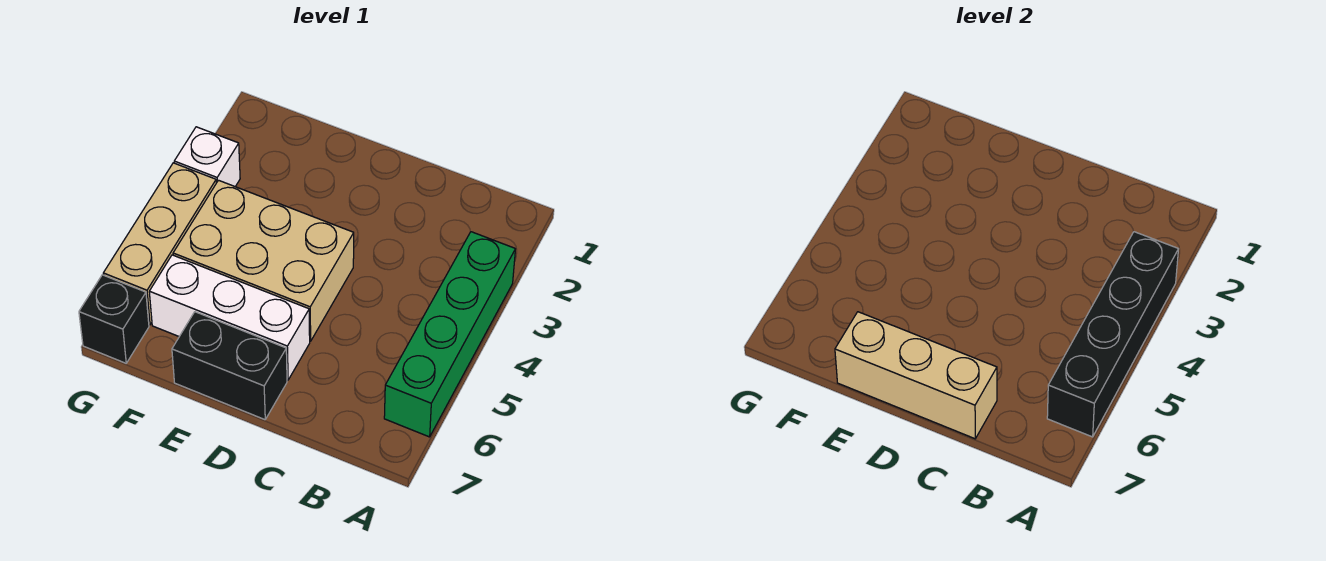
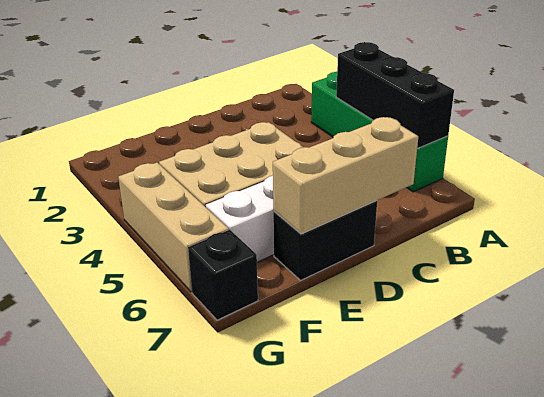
black brick A3:A6 level 2 -> black brick A4:A6 level 2
white brick G3 level 1 -> none

